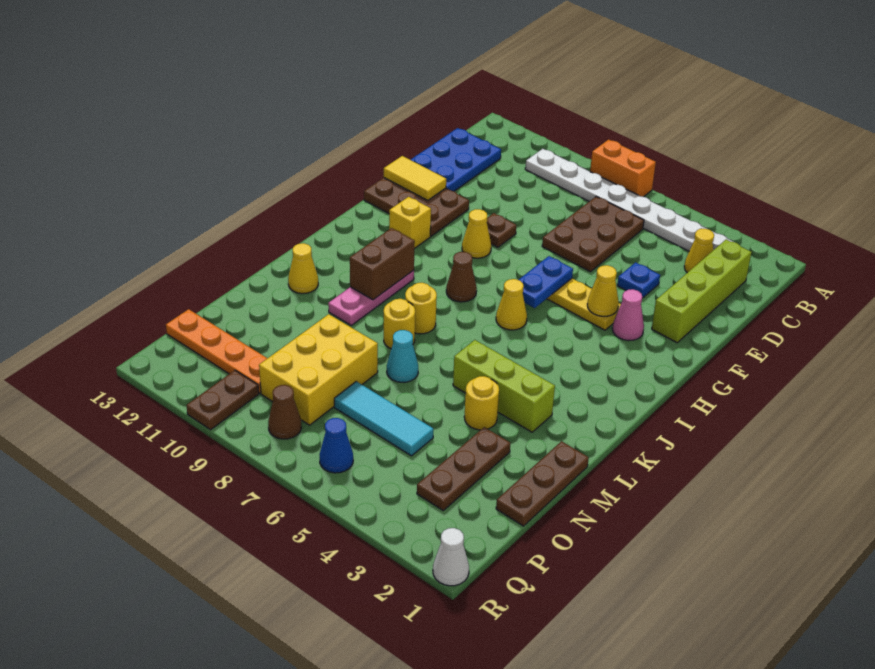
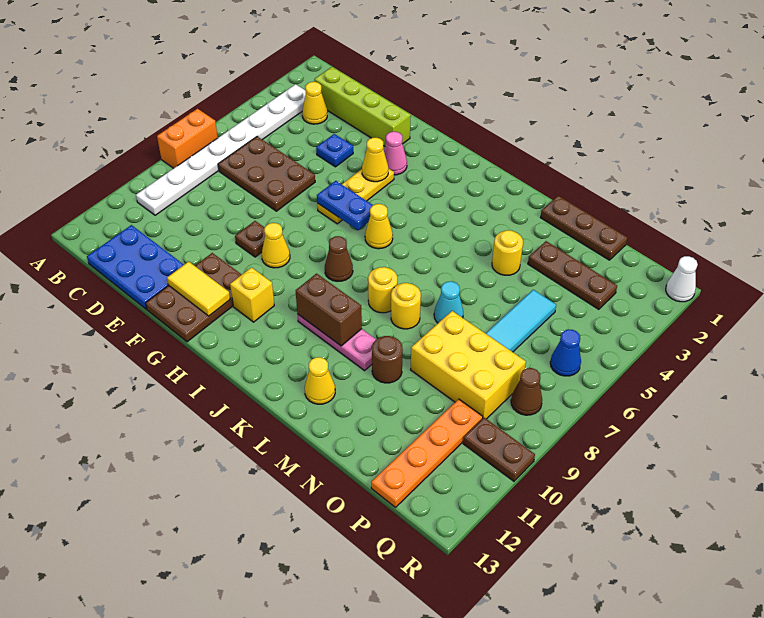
yellow tile F12:F13 level 2 -> yellow tile F12:G12 level 2
lime brick L3:L5 level 1 -> none
none -> brown round brick M10 level 1

